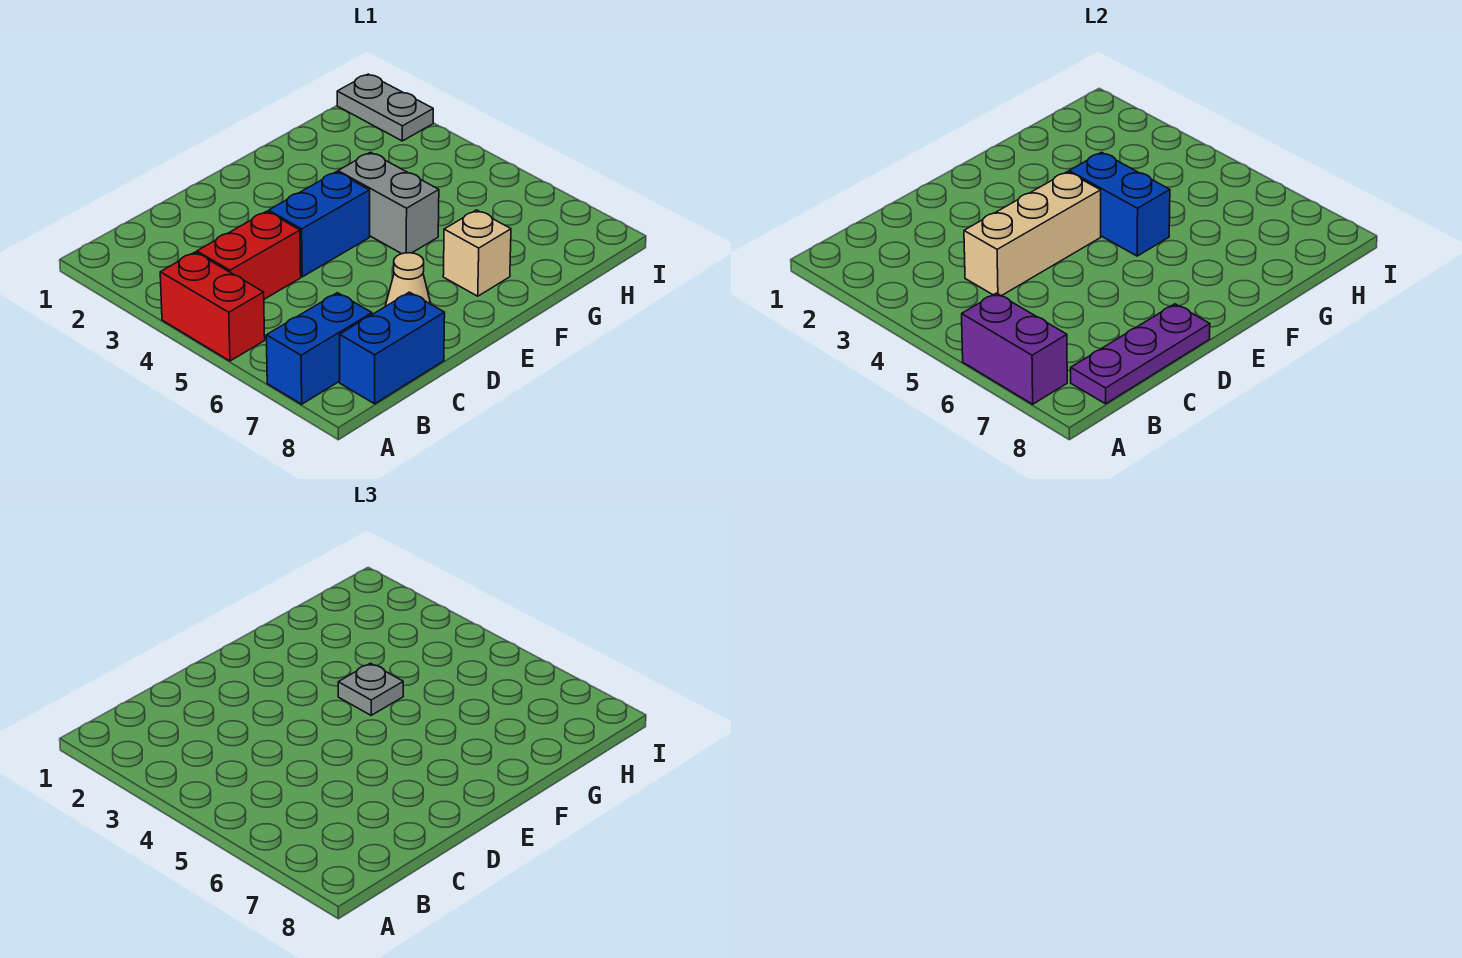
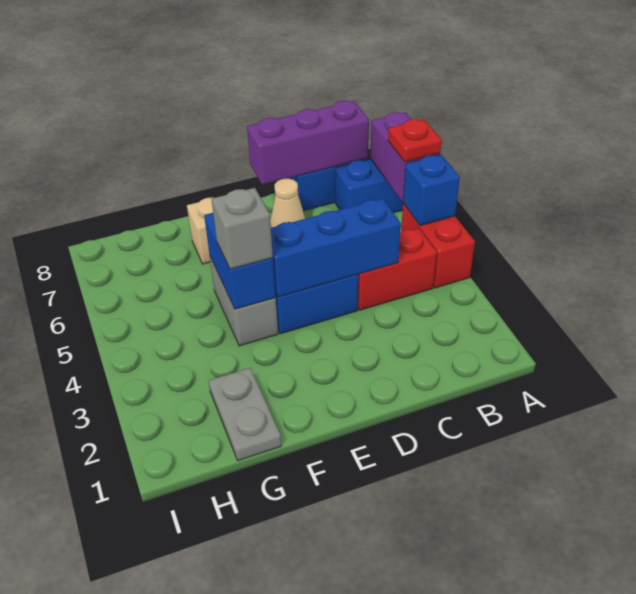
none -> blue brick A5 level 2
none -> red plate A6 level 3
purple plate B8:D8 level 2 -> purple brick B8:D8 level 2
tan brick C4:E4 level 2 -> blue brick C4:E4 level 2
grey plate F4 level 3 -> grey brick F4 level 3
grey plate I1:I2 level 1 -> grey plate G1:G2 level 1

